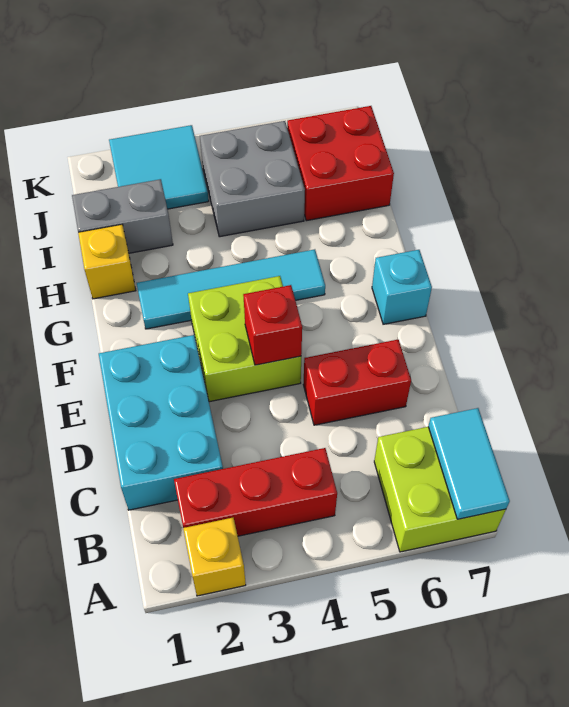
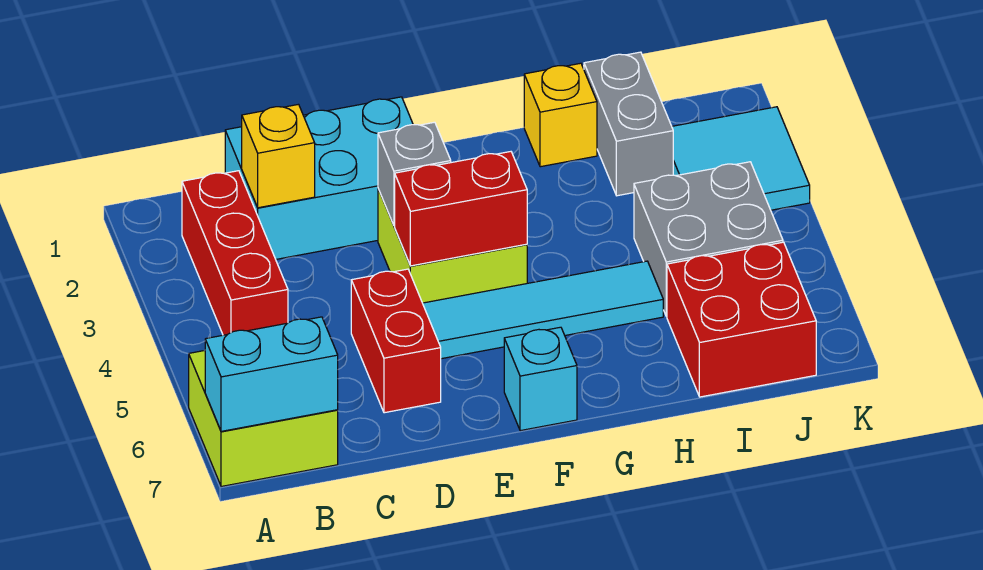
yellow brick A2 level 1 -> yellow brick C2 level 2
cyan tile A7:B7 level 2 -> cyan brick A7:B7 level 2
none -> grey brick E3 level 2
red brick E4 level 2 -> red brick E4:F4 level 2
cyan tile G2:G5 level 1 -> cyan tile E5:H5 level 1

